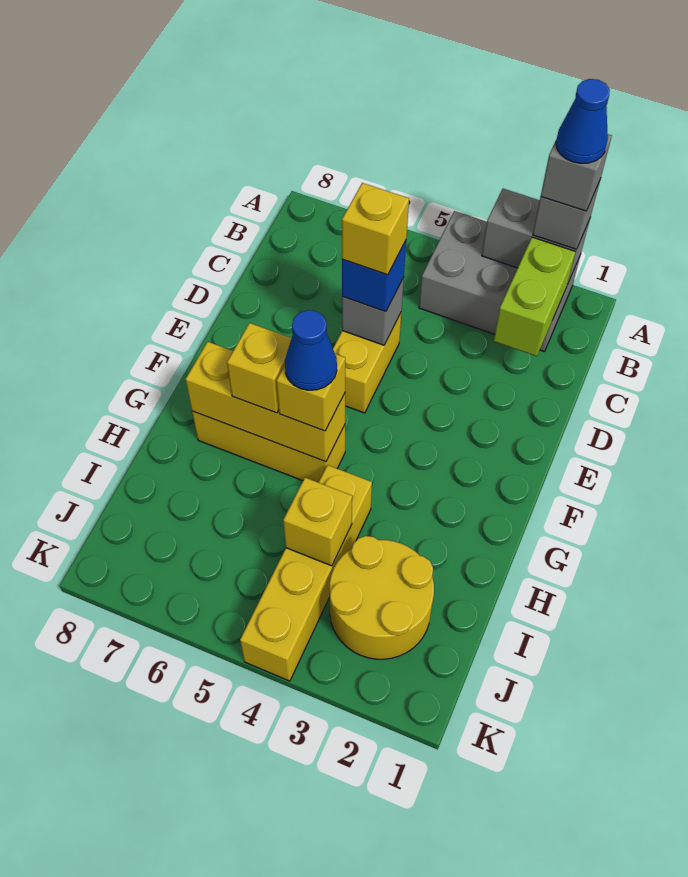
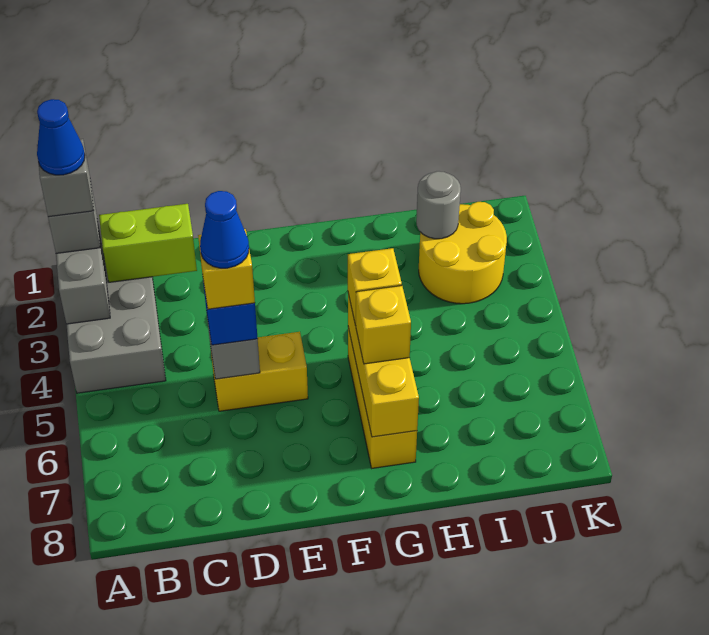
blue cone G5 level 4 -> blue cone D5 level 5
yellow brick H4:K4 level 1 -> none
none -> grey round brick I2 level 2
yellow brick I4 level 2 -> none

